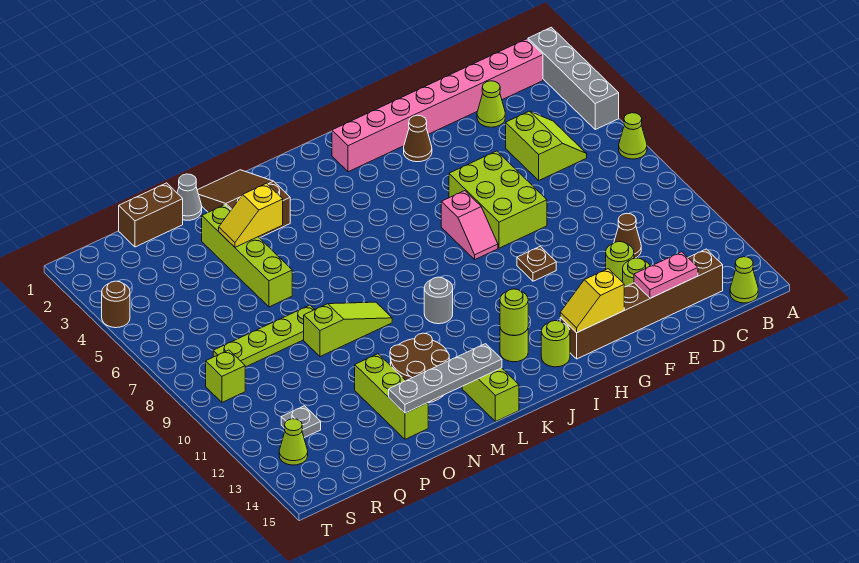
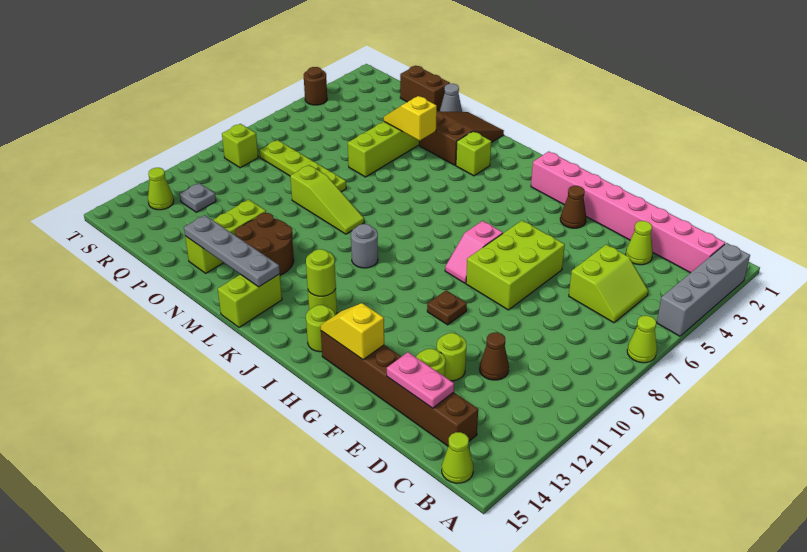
none -> lime brick L3 level 1

